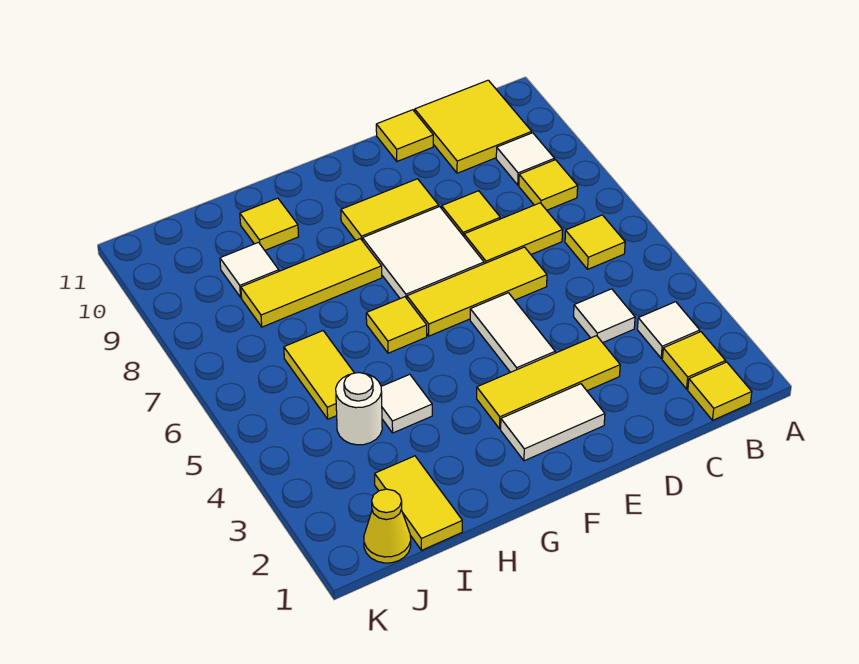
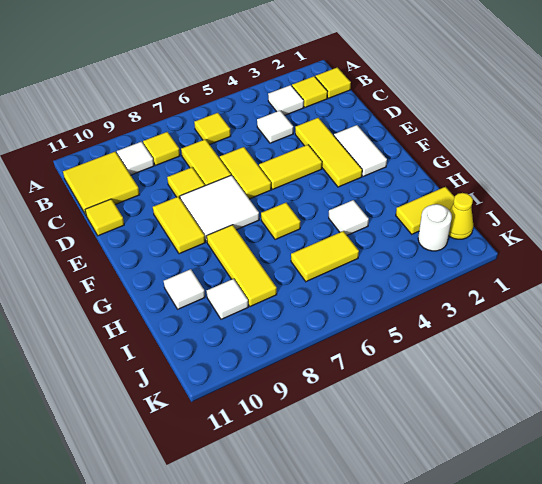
yellow tile D6:F6 level 1 -> yellow tile D6:E6 level 1
white tile E4:E5 level 1 -> yellow tile E4:E5 level 1
yellow tile H10 level 1 -> white tile H10 level 1
white round brick I4 level 1 -> white round brick J2 level 1

